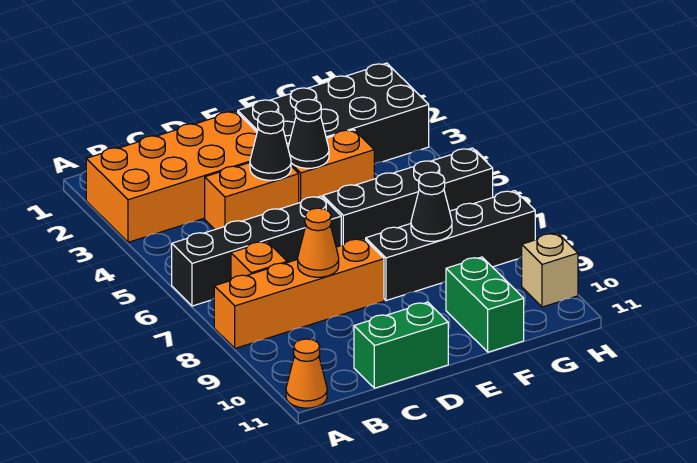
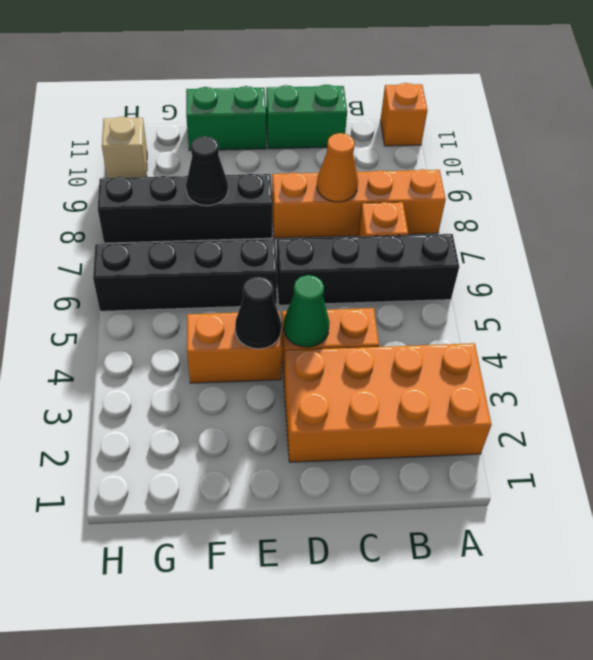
orange cone A11 level 1 -> orange brick A11 level 1
black cone D4 level 2 -> green cone D4 level 2
black brick E2:H3 level 1 -> none
green brick F10:F11 level 1 -> green brick E11:F11 level 1

